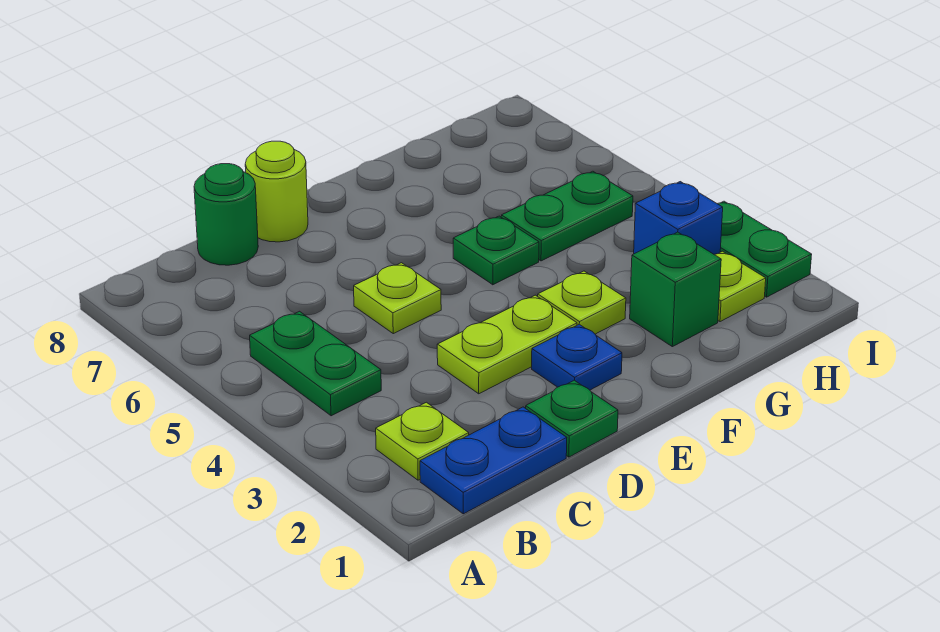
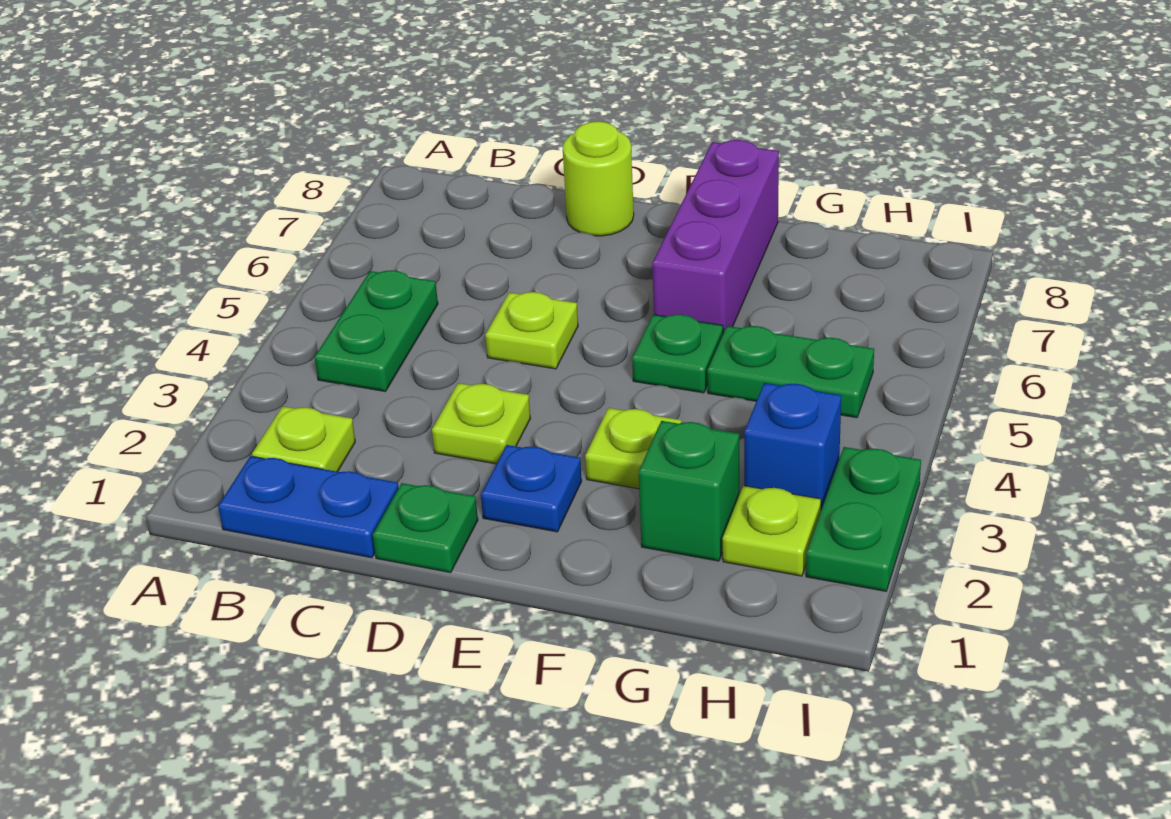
green round brick C8 level 1 -> none
lime plate D3:E3 level 1 -> lime plate D3 level 1
none -> purple brick F6:F8 level 1

